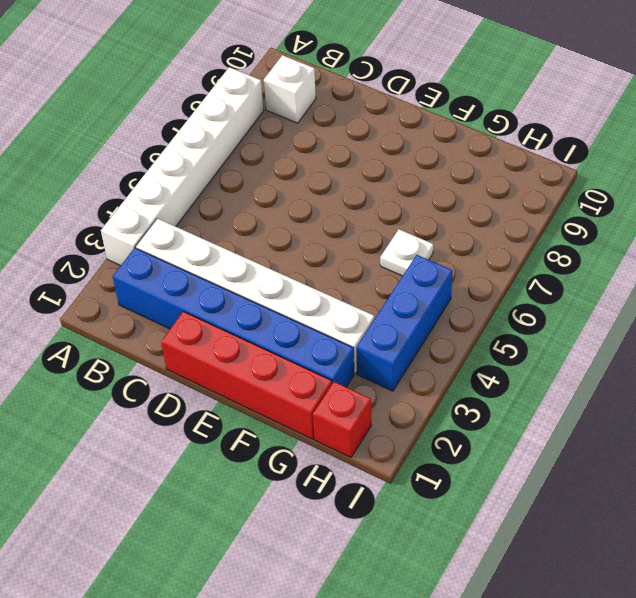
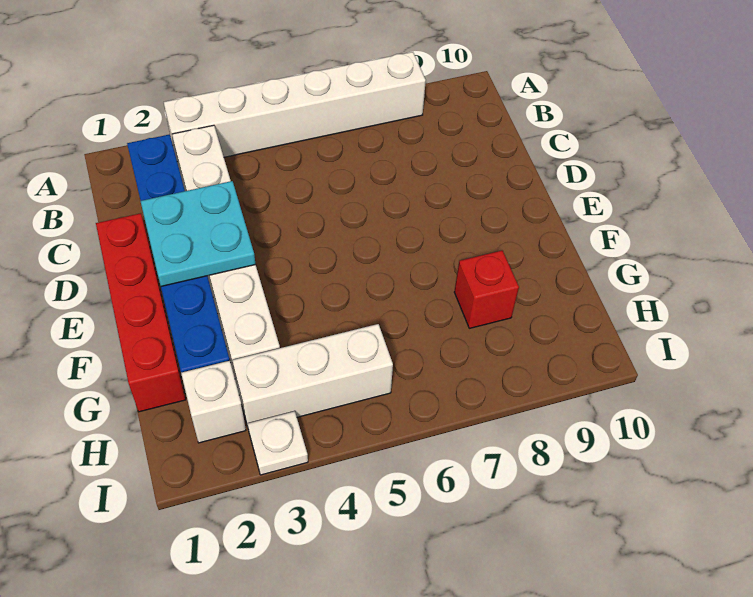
white brick B9 level 1 -> white brick H2 level 1
none -> cyan plate D2:E3 level 2
white plate G6 level 1 -> white plate I3 level 1
red brick H1 level 1 -> red brick G8 level 1
blue brick H3:H5 level 1 -> white brick H3:H5 level 1

